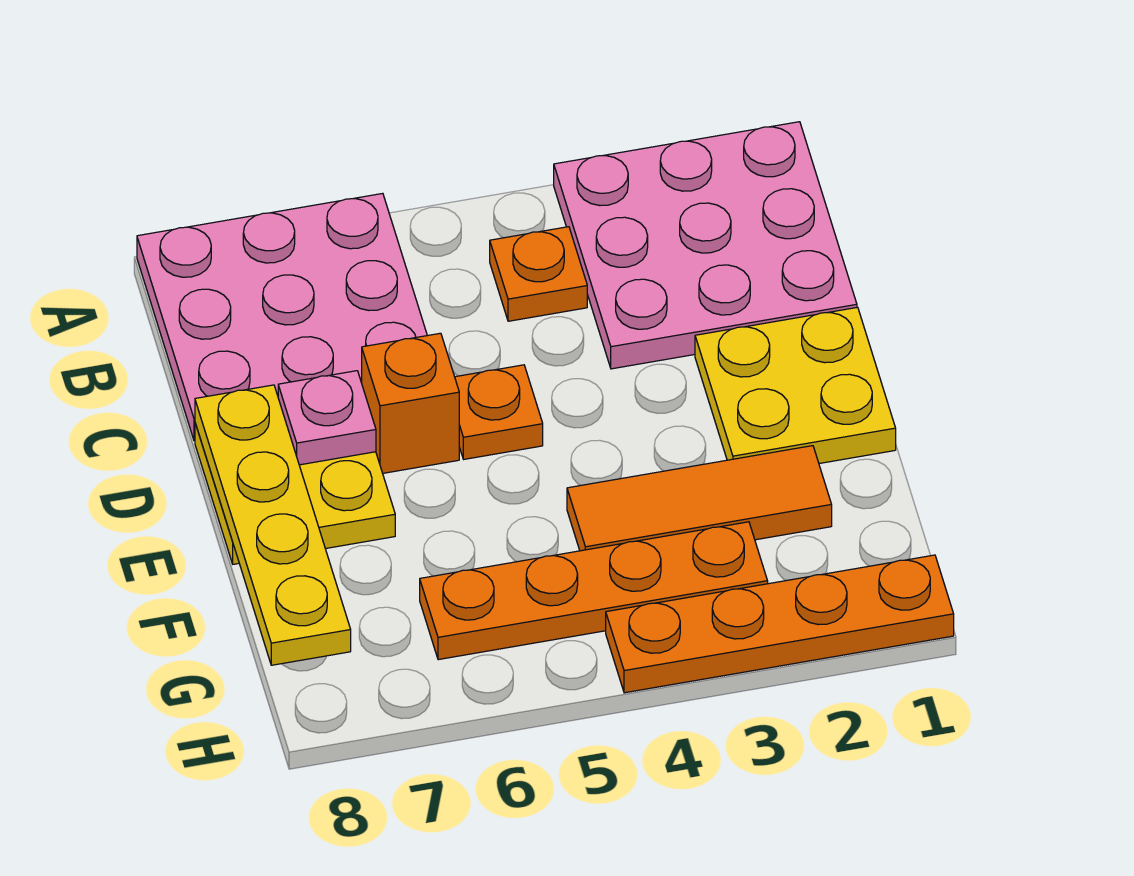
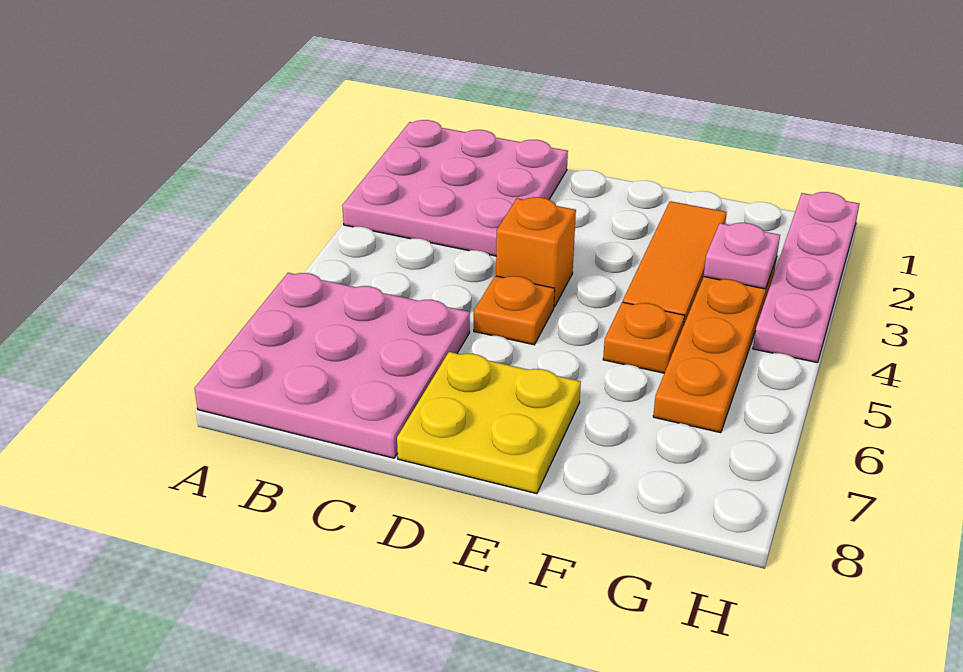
orange plate B4 level 1 -> orange plate F5 level 1
yellow plate D1:E2 level 1 -> none
orange brick D6 level 1 -> orange brick D4 level 1
pink plate D7 level 2 -> pink plate G3 level 2
yellow plate D8:G8 level 2 -> none
orange plate H1:H4 level 1 -> pink plate H1:H4 level 1

